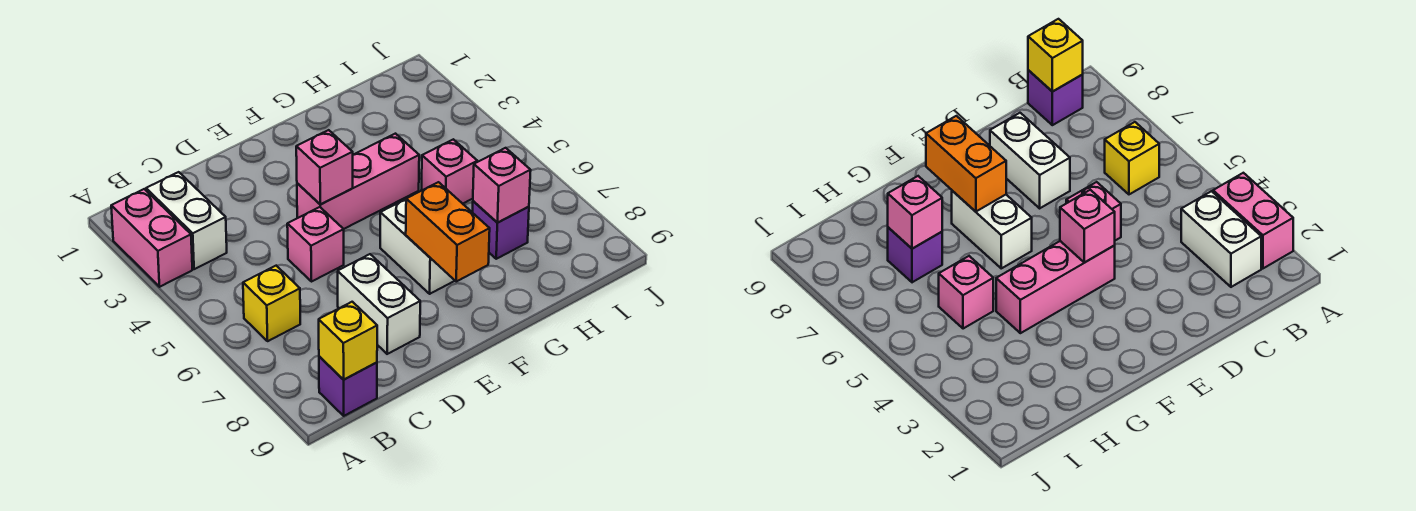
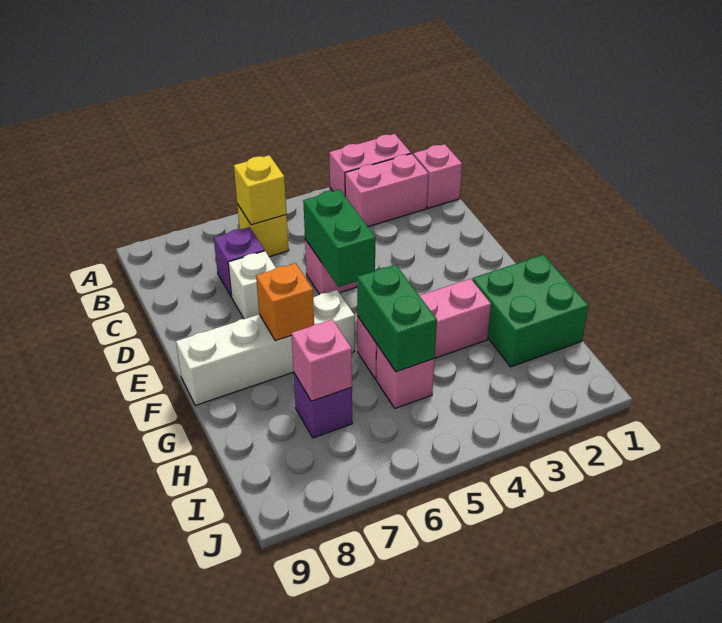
white brick B2:B3 level 1 -> pink brick B2:B3 level 1
purple brick B9 level 1 -> purple brick C7 level 1
yellow brick B9 level 2 -> yellow brick B6 level 2
none -> green brick D5:E5 level 2
white brick D7:D8 level 1 -> white brick D7 level 1
pink brick E4:G4 level 1 -> pink brick G3:G5 level 1
pink brick E4 level 2 -> pink brick B1 level 1
white brick F6:F7 level 1 -> white brick F6:F9 level 1
orange brick F7:F8 level 2 -> orange brick F7 level 2
none -> green brick G1:H2 level 1
none -> green brick G5:H5 level 2

